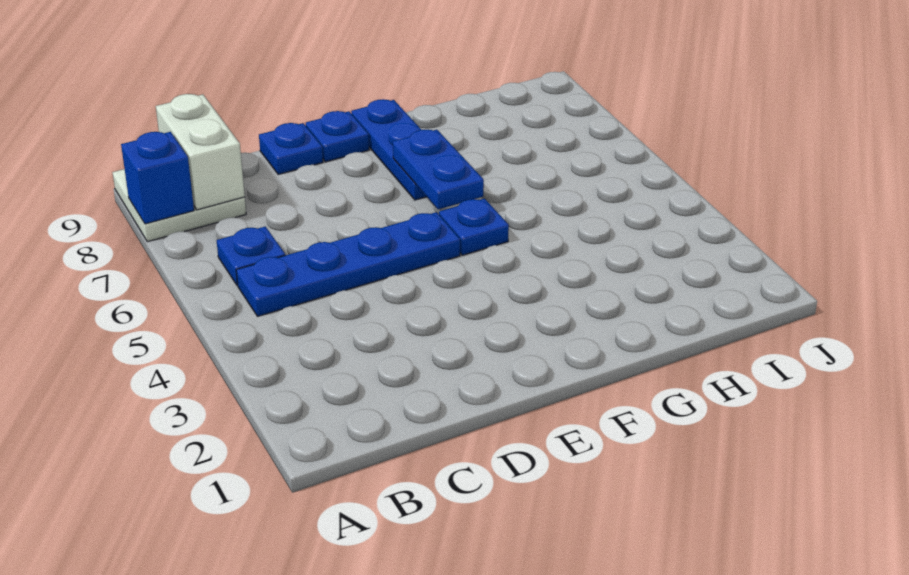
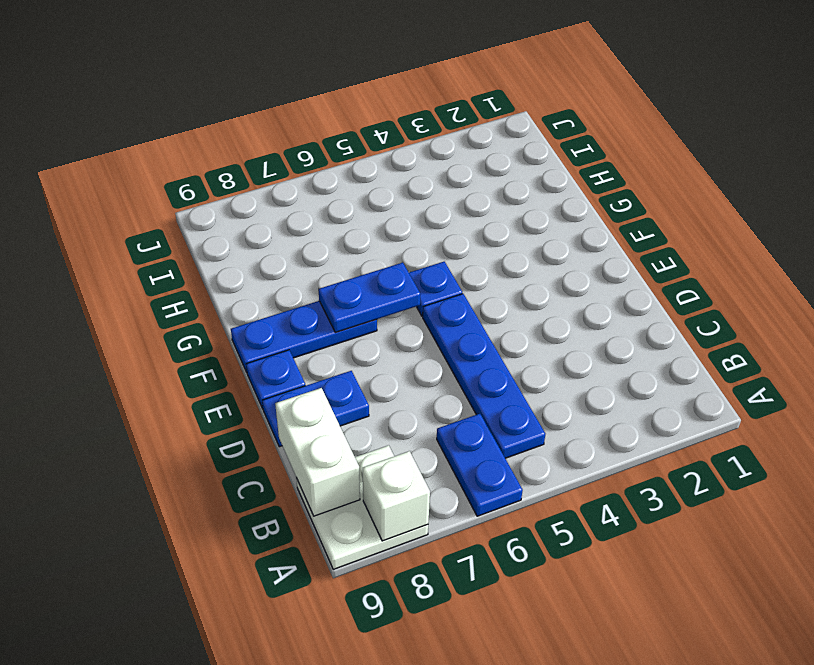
blue brick A8 level 2 -> white brick A8 level 2
blue plate B6 level 1 -> blue plate A6:B6 level 1
white brick B8:B9 level 2 -> white brick B9:C9 level 2
blue plate D9 level 1 -> blue plate D8:D9 level 1

